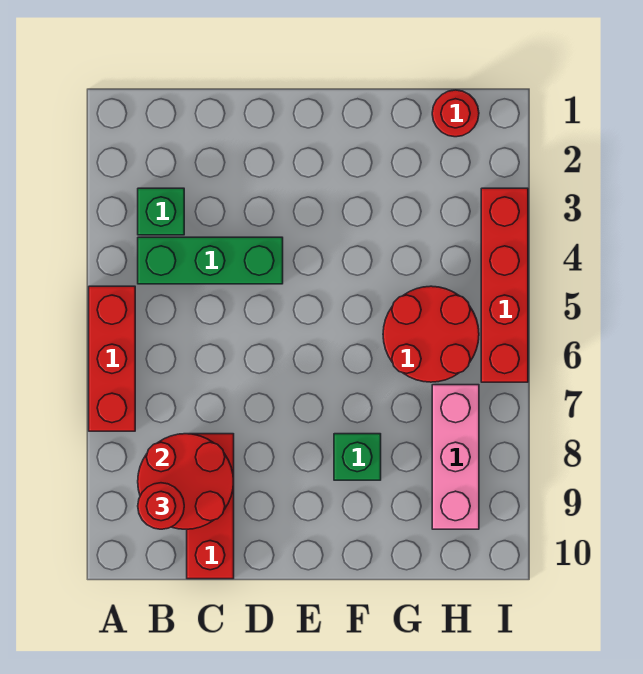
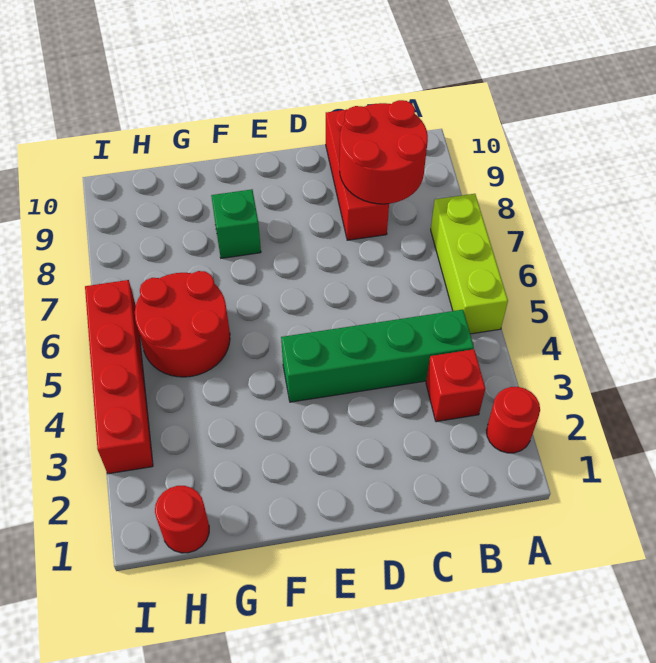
red brick A5:A7 level 1 -> lime brick A5:A7 level 1
green brick B3 level 1 -> red brick B3 level 1
green brick B4:D4 level 1 -> green brick B4:E4 level 1
red round brick B9 level 3 -> red round brick A2 level 1
pink brick H7:H9 level 1 -> none

